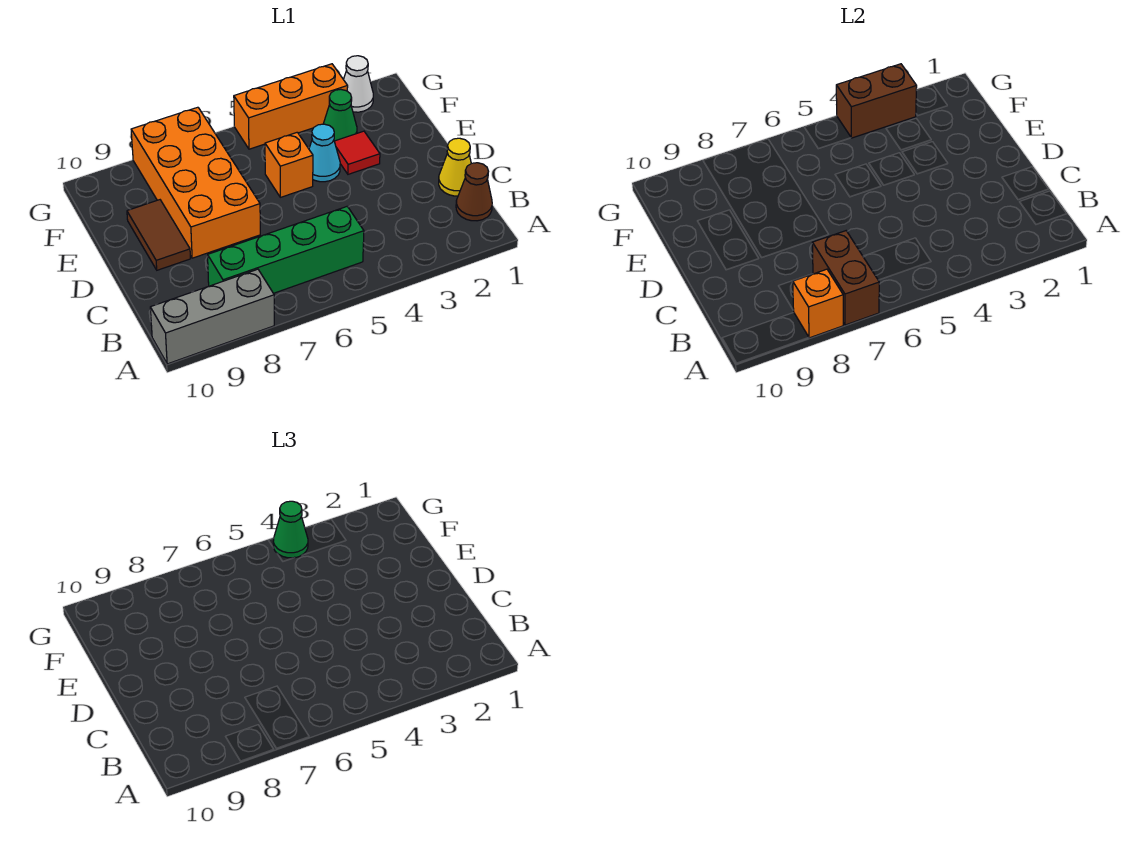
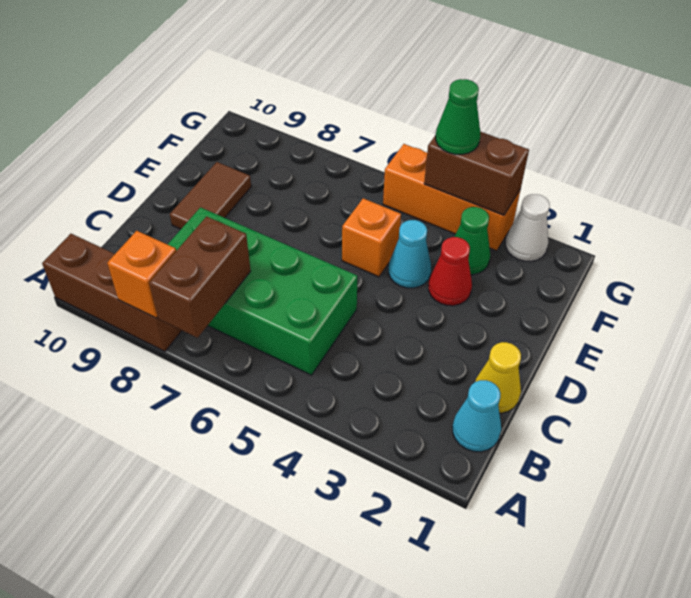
grey brick A8:A10 level 1 -> brown brick A8:A10 level 1
brown cone B1 level 1 -> cyan cone B1 level 1
green brick B5:B8 level 1 -> green brick B5:C8 level 1
orange brick D7:G8 level 1 -> none
red tile E3 level 1 -> red cone E3 level 1

